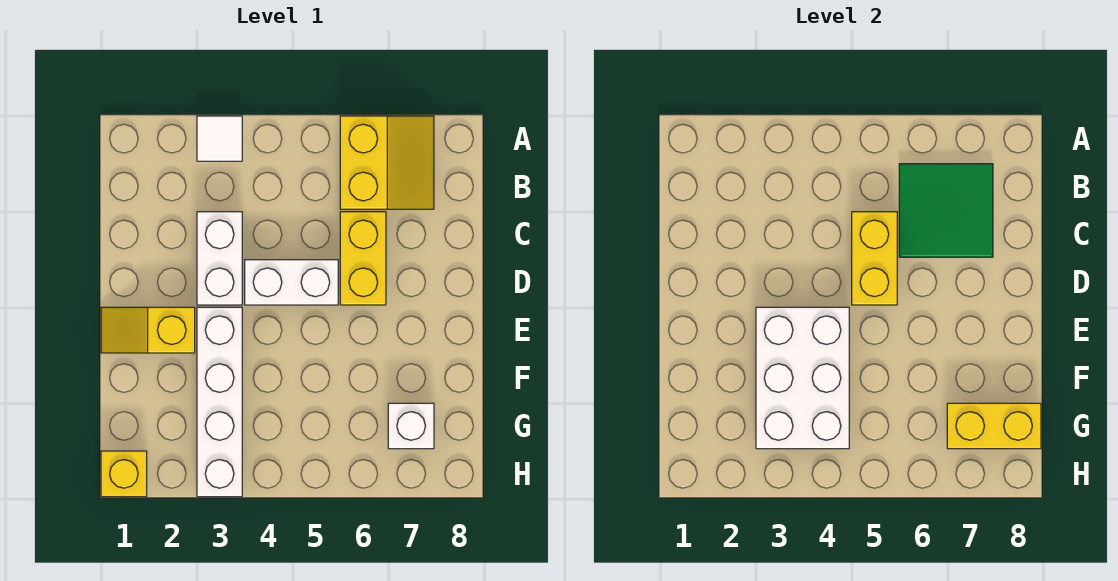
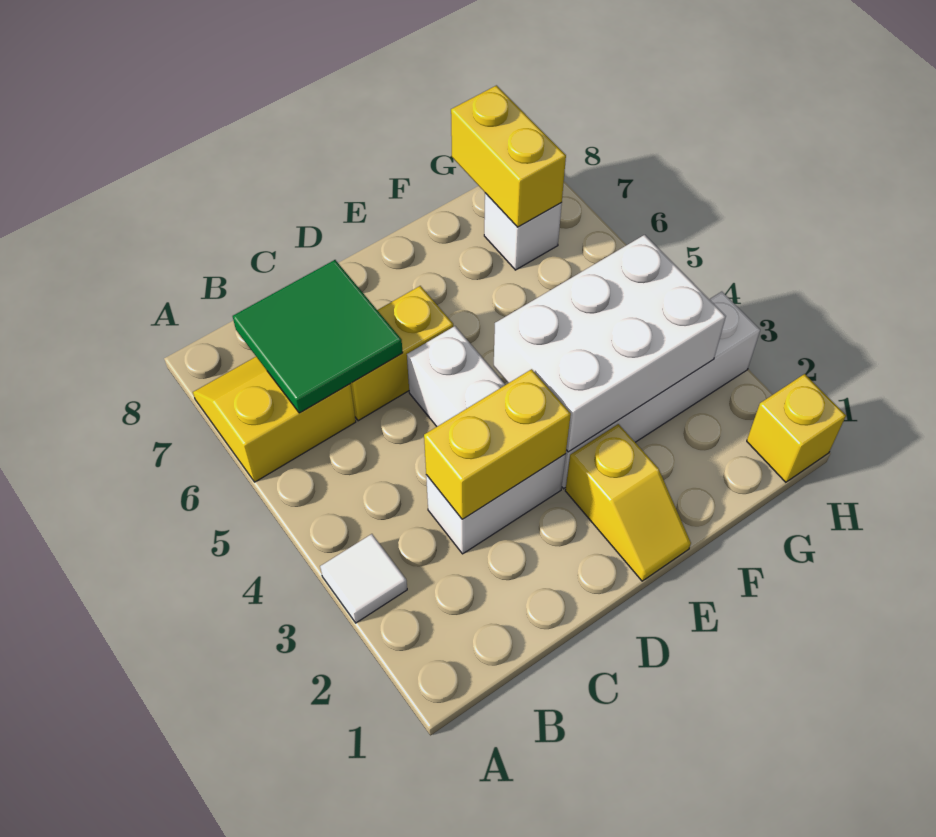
yellow brick C5:D5 level 2 -> yellow brick C3:D3 level 2

